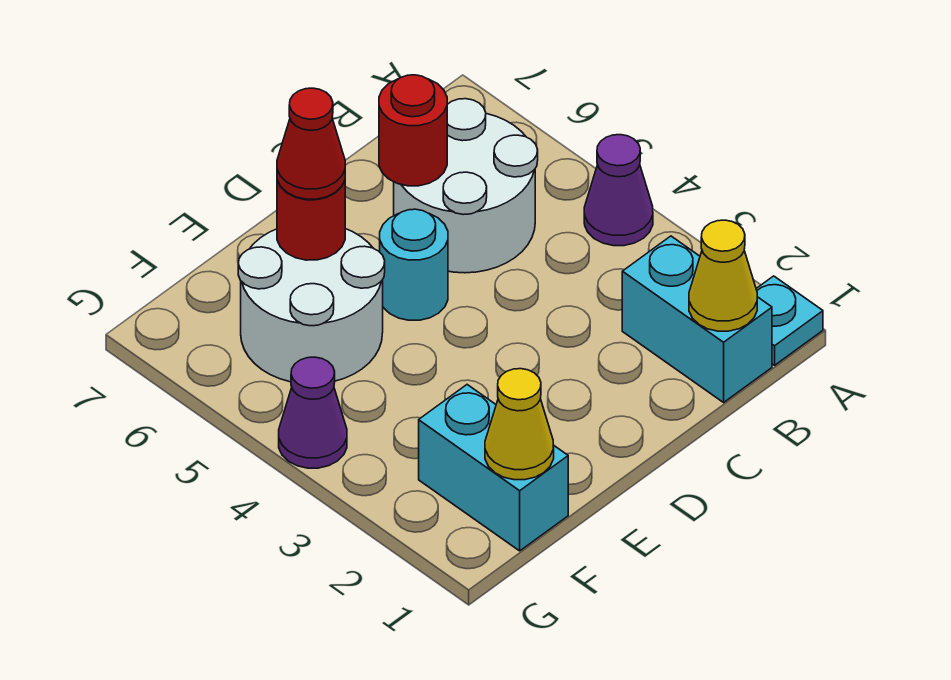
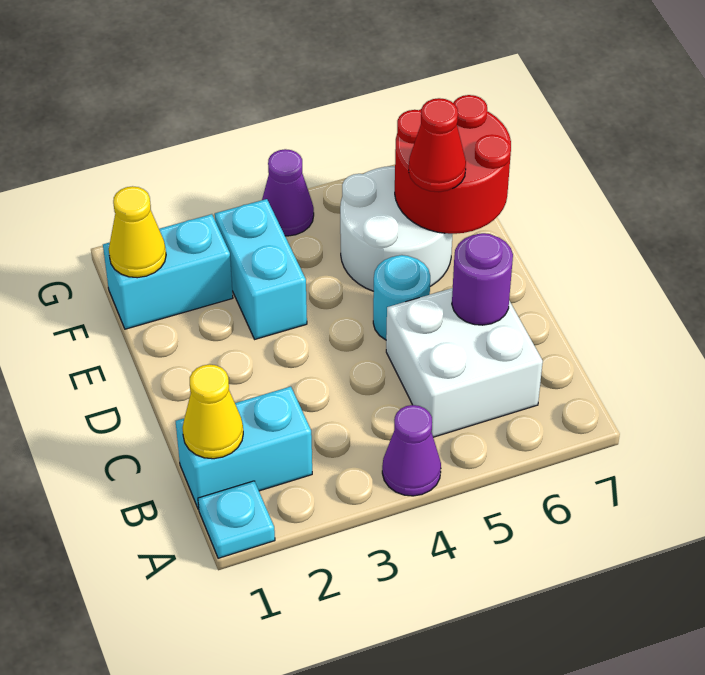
white round brick B5:C6 level 1 -> white brick B5:C6 level 1
red round brick C6 level 2 -> purple round brick C6 level 2
none -> cyan brick E3:F3 level 1
red round brick E6 level 2 -> red round brick E6:F7 level 2

